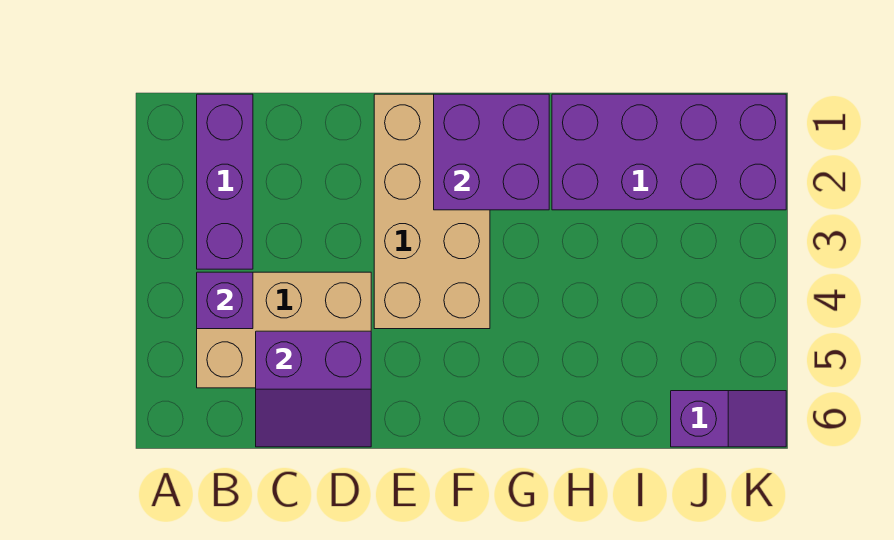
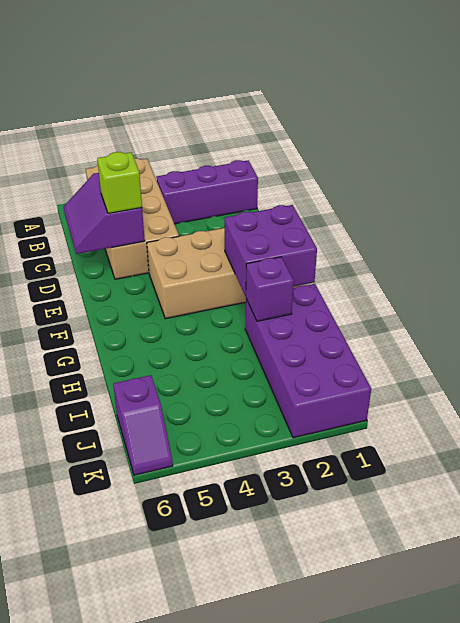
tan brick B4:D5 level 1 -> tan brick A4:D5 level 1
purple brick B4 level 2 -> purple brick H2 level 2
none -> lime brick D5 level 3

